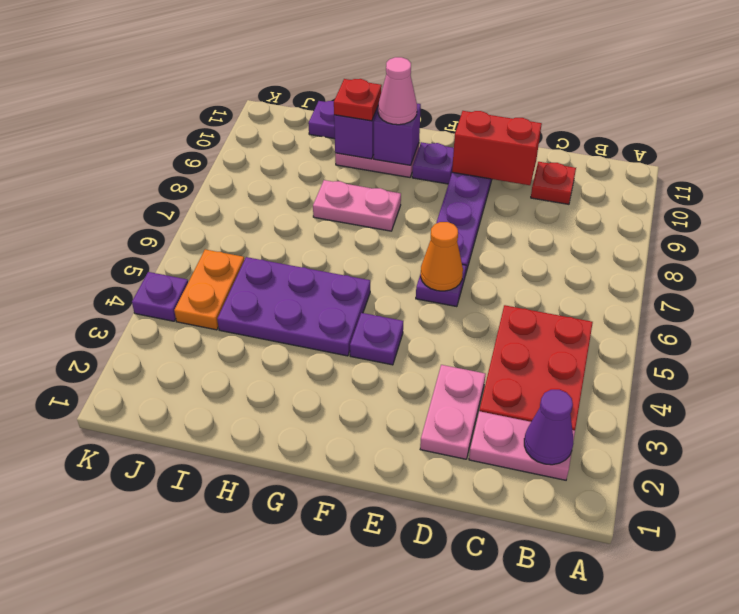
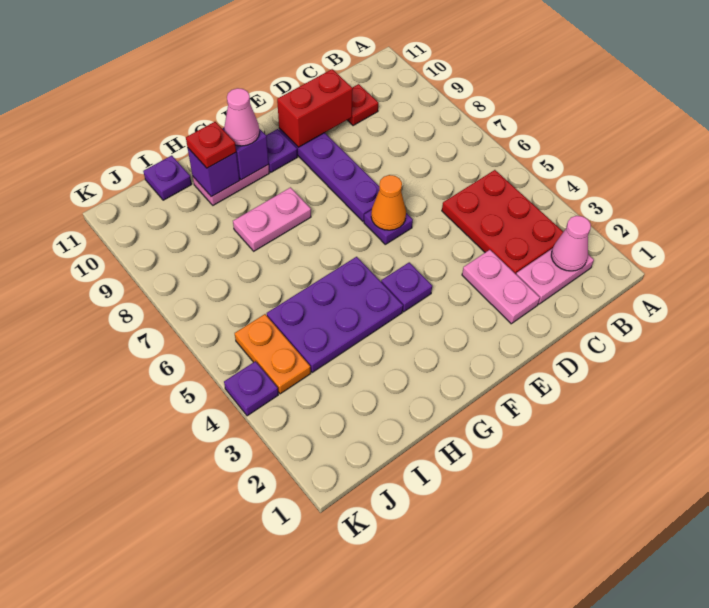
purple cone B2 level 2 -> pink cone B2 level 2

